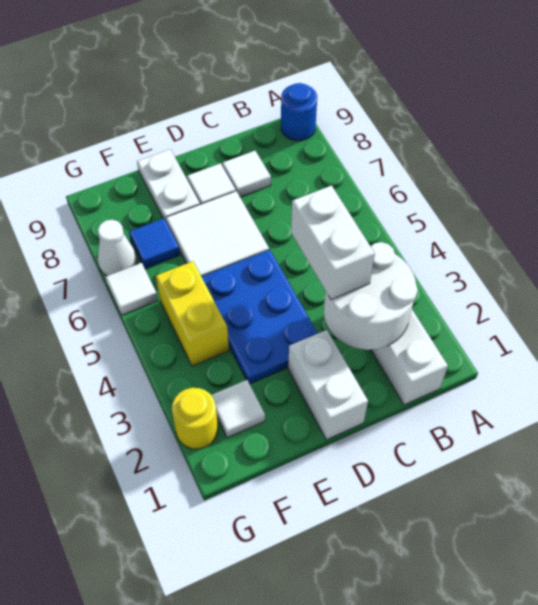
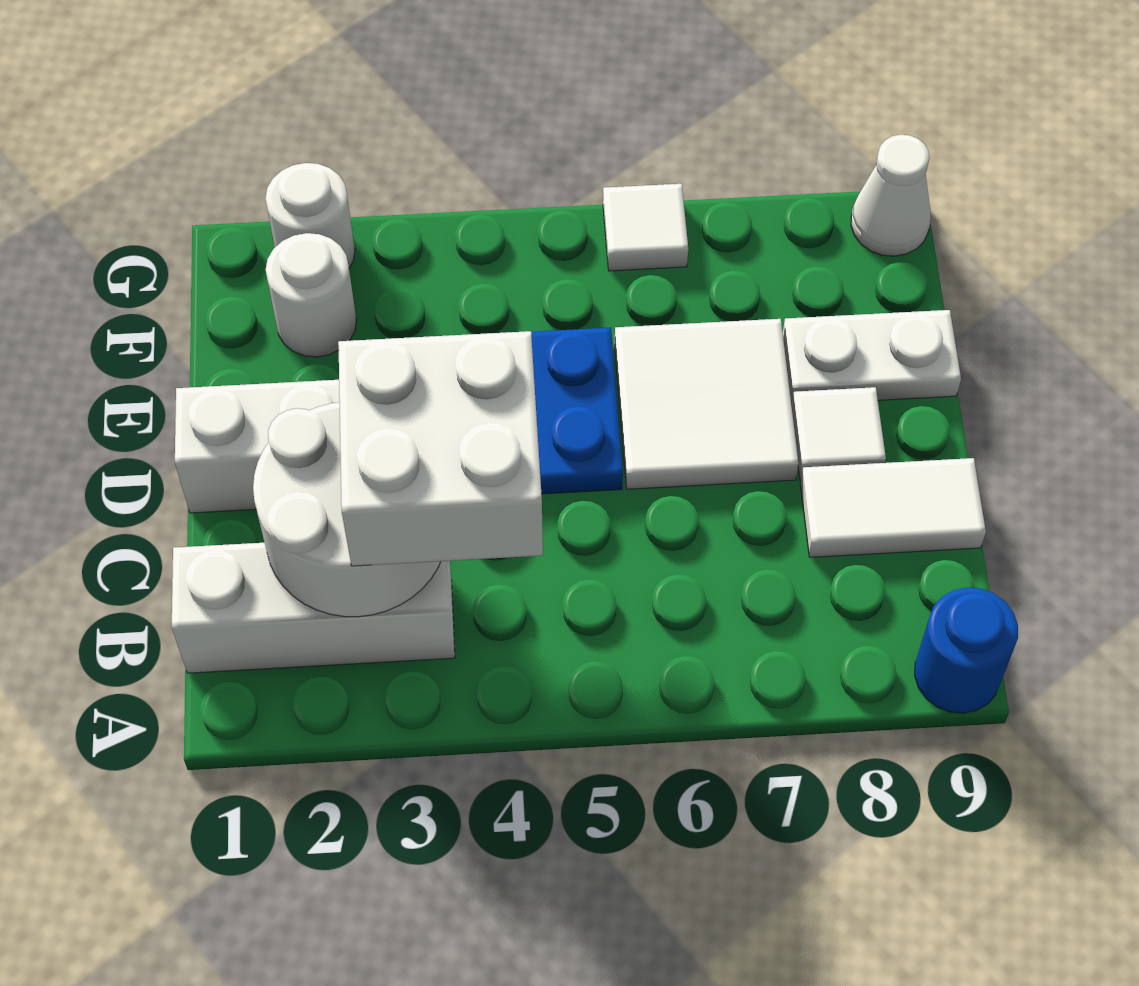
white brick C3:C4 level 3 -> white brick B3:C4 level 3
white tile C8 level 1 -> white tile C8:C9 level 1
white tile F2 level 1 -> white round brick F2 level 1
yellow brick F4:F5 level 1 -> none
blue tile F7 level 1 -> none
yellow round brick G2 level 1 -> white round brick G2 level 1
white cone G7 level 1 -> white cone G9 level 1

